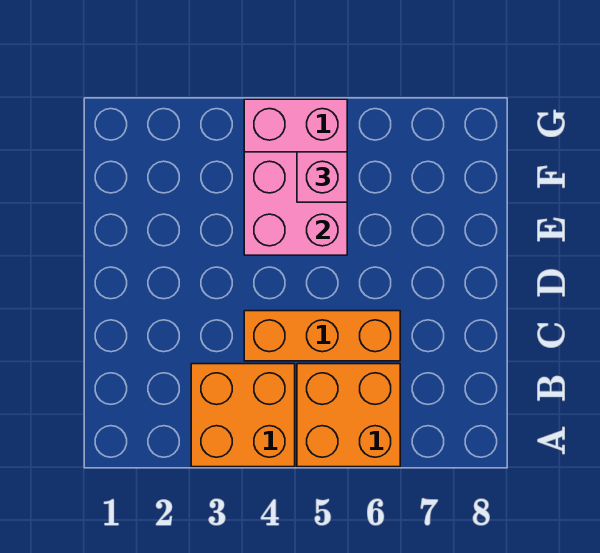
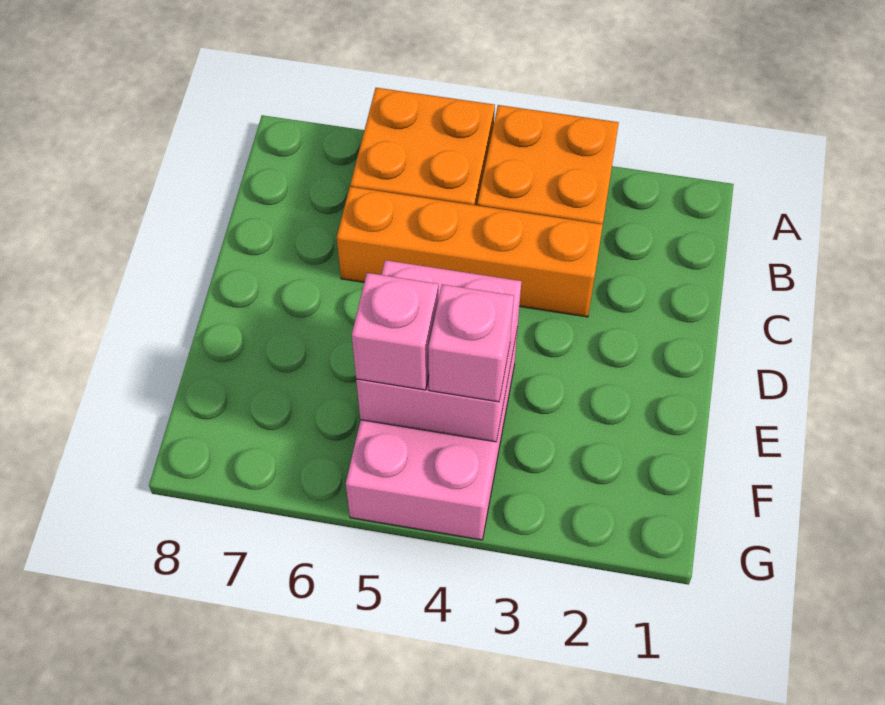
orange brick C4:C6 level 1 -> orange brick C3:C6 level 1
none -> pink brick F4 level 3

